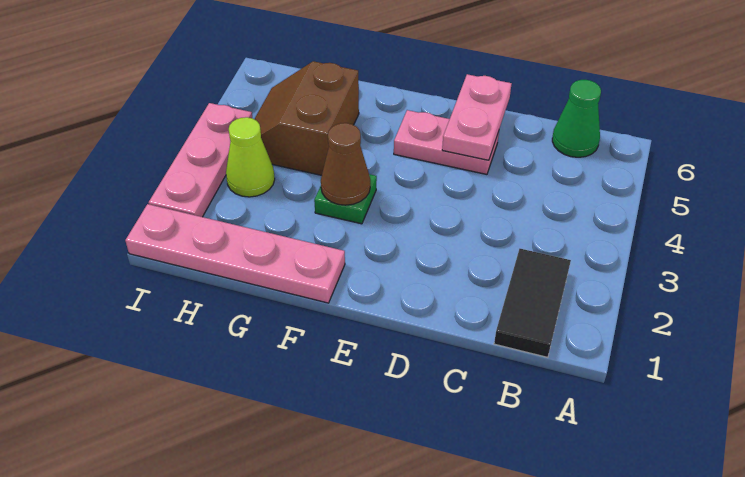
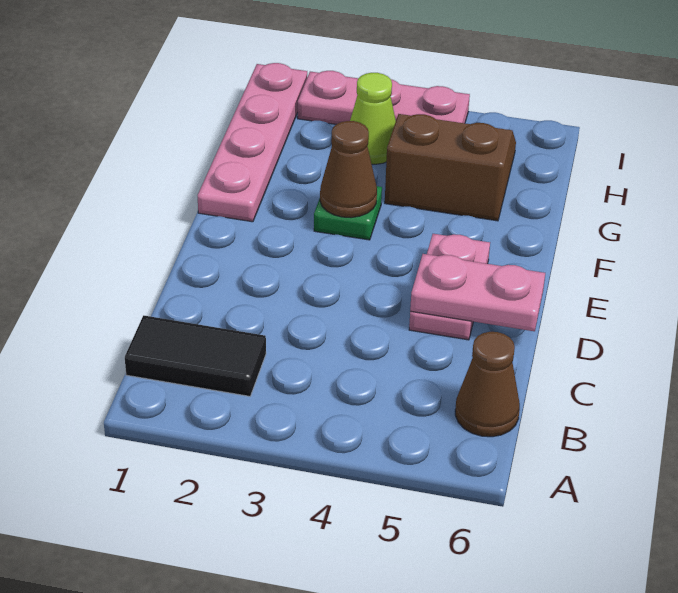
green cone B6 level 1 -> brown cone B6 level 1

